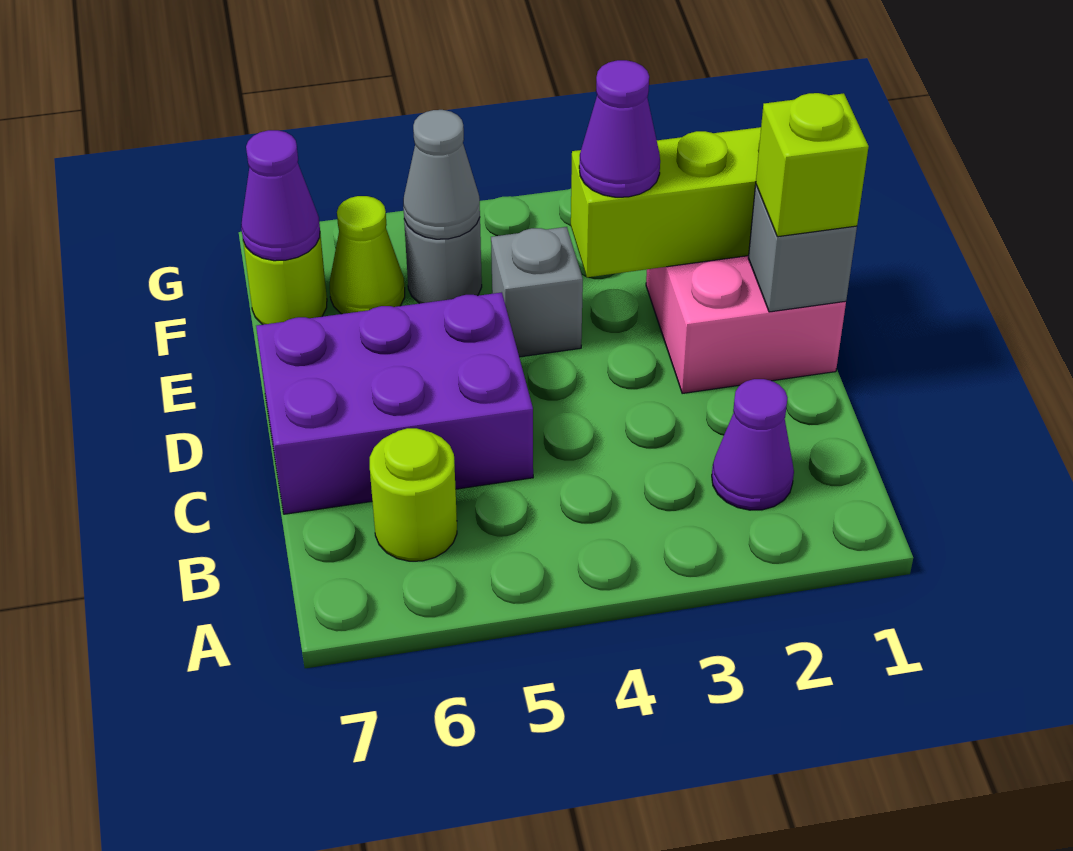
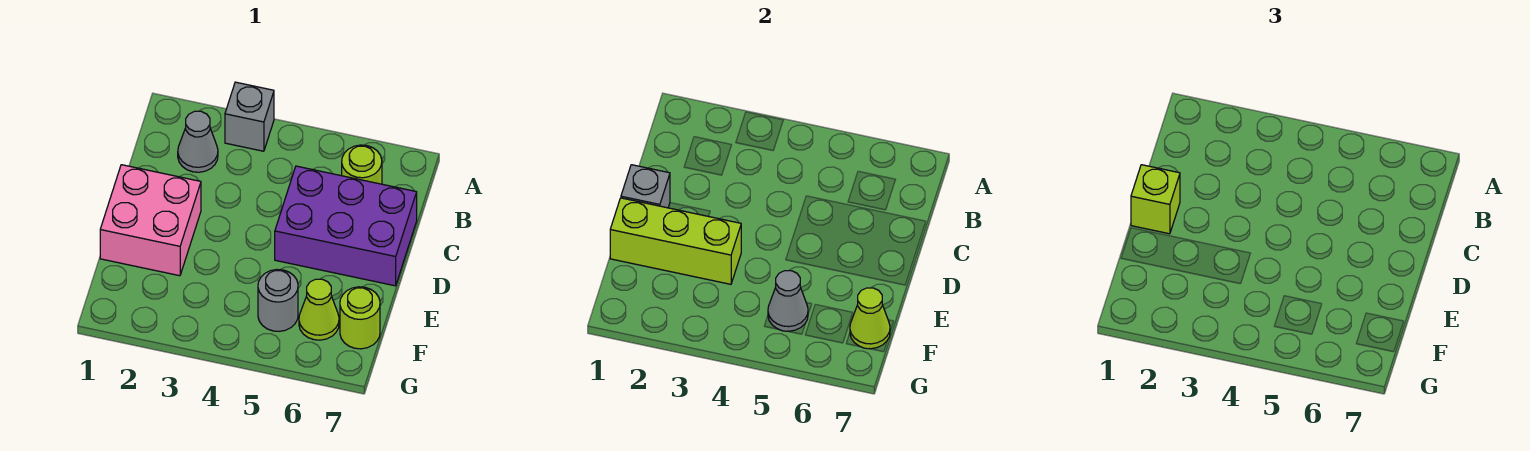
purple cone B2 level 1 -> grey cone B2 level 1
purple cone E3 level 3 -> none
grey brick E4 level 1 -> grey brick A3 level 1
purple cone F7 level 2 -> lime cone F7 level 2

